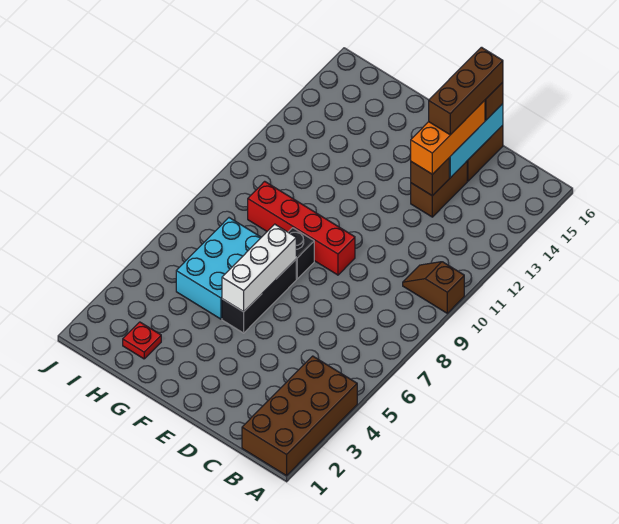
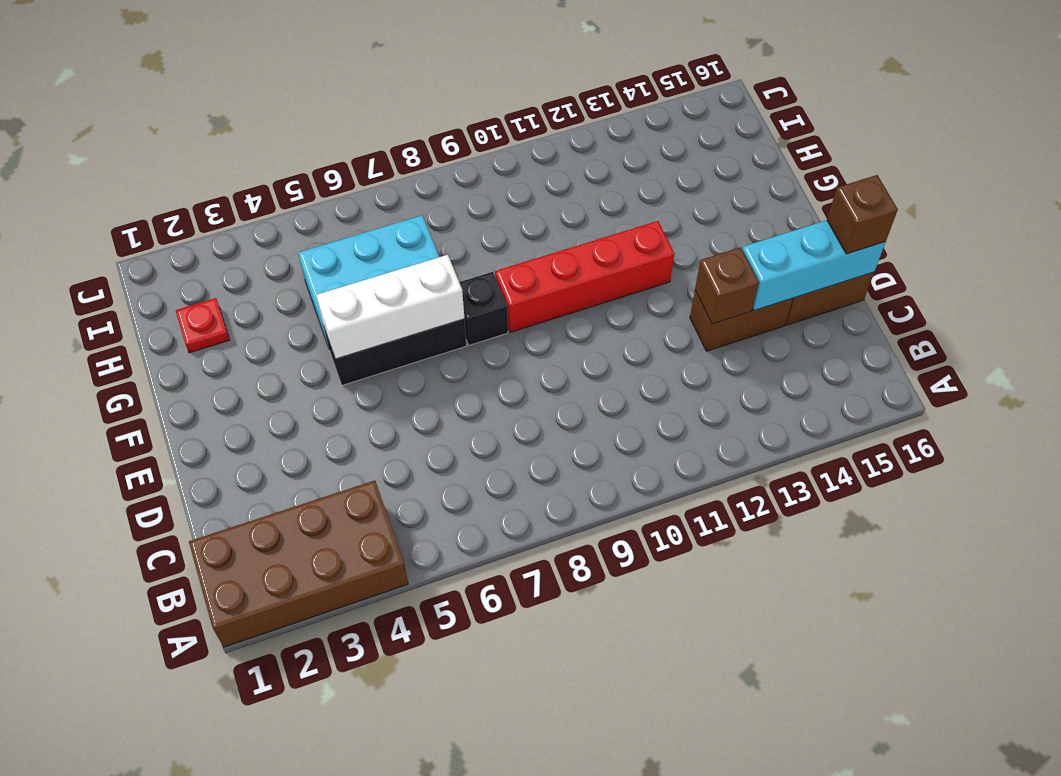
brown slope A10:B10 level 1 top A -> none
orange brick D13:D15 level 3 -> none
brown brick D14:D16 level 4 -> none
red brick E9:H9 level 1 -> red brick F9:F12 level 1

